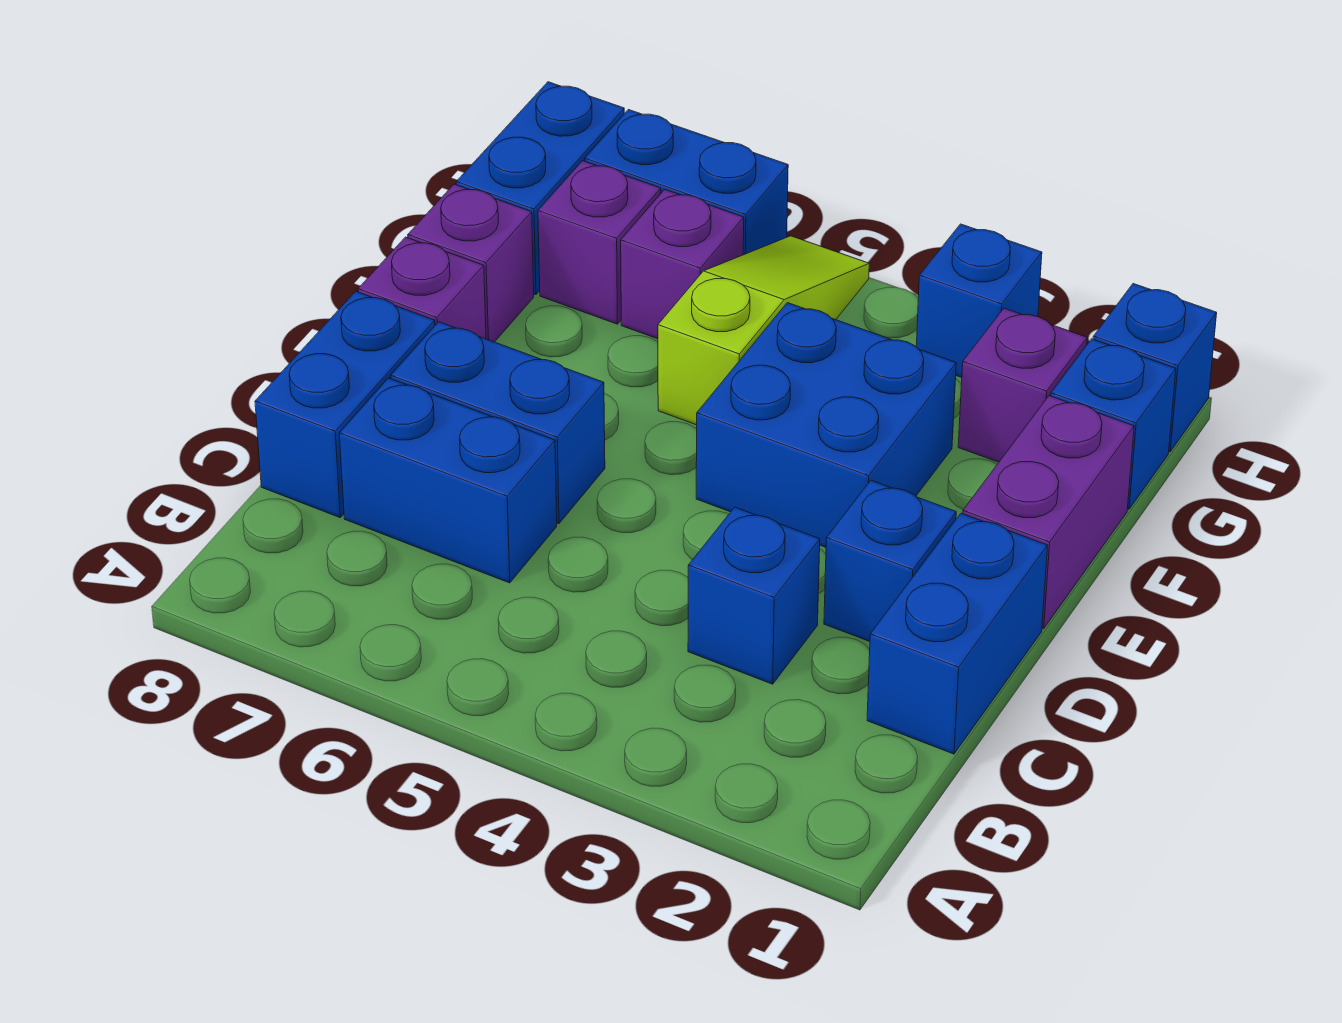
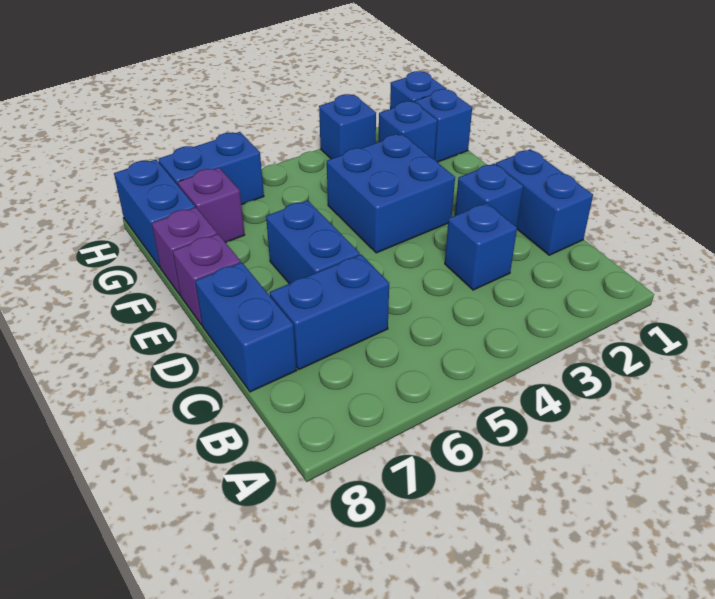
blue brick D6:D7 level 1 -> blue brick D6:E6 level 1
purple brick E1:F1 level 1 -> none
lime slope F5:H5 level 1 top F -> none
purple brick G2 level 1 -> blue brick G2 level 1
purple brick G6 level 1 -> none

